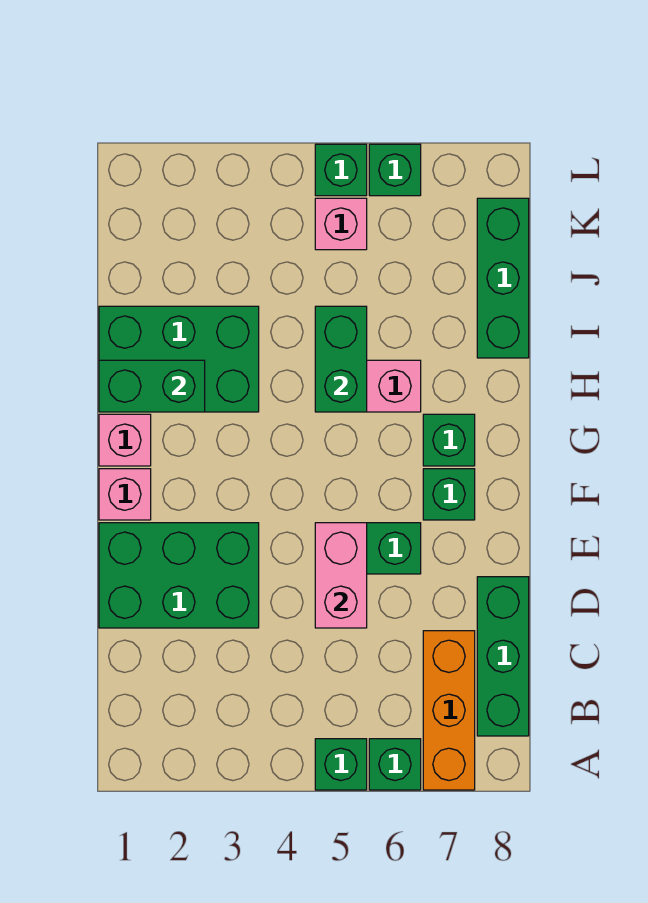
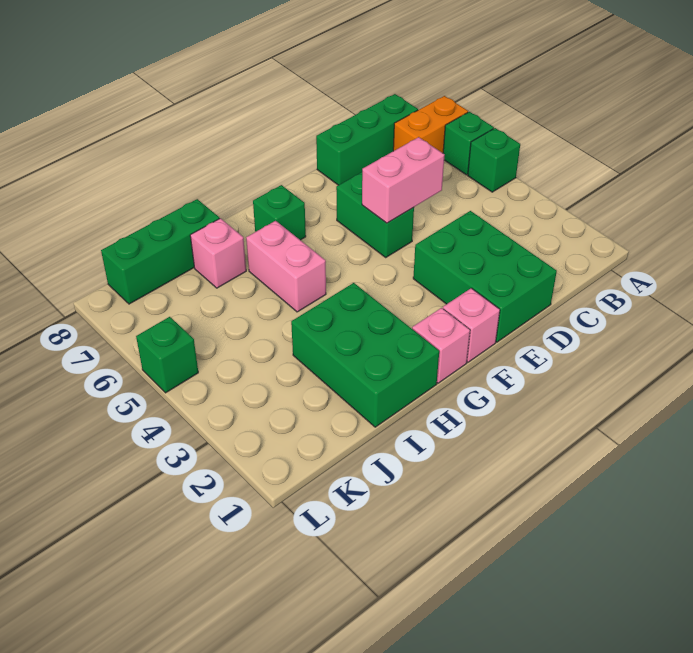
orange brick A7:C7 level 1 -> orange brick A7:B7 level 1
green brick F7 level 1 -> none
green brick H1:H2 level 2 -> none
green brick H5:I5 level 2 -> none
pink brick K5 level 1 -> pink brick I7 level 1
green brick L6 level 1 -> none

